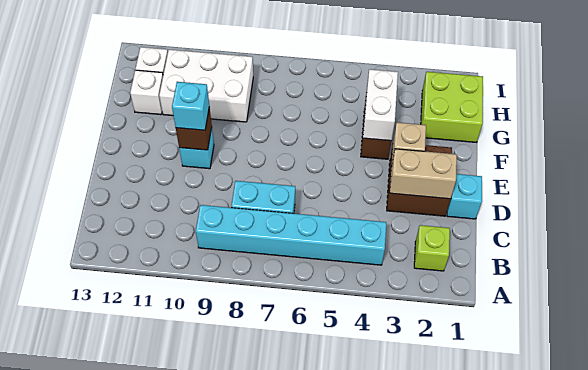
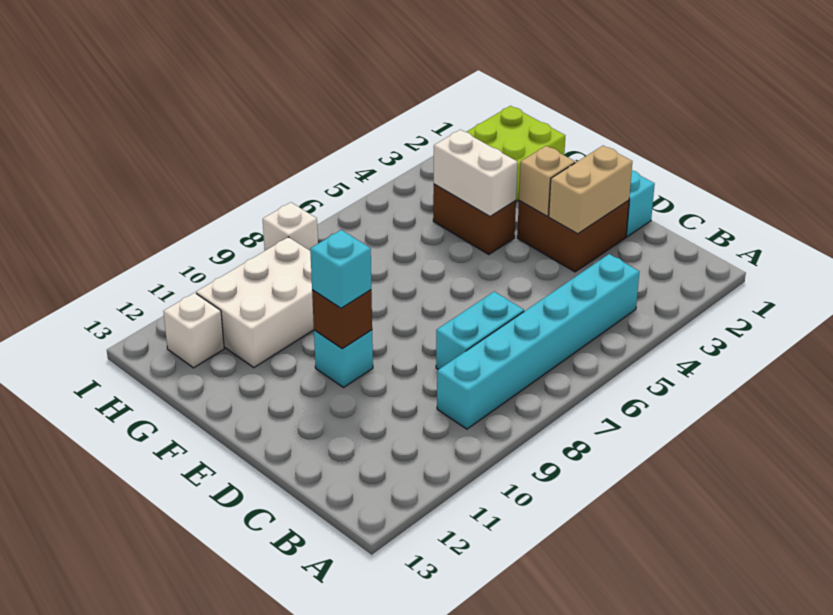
lime brick B2 level 1 -> none
white brick G12 level 1 -> white brick I8 level 1

